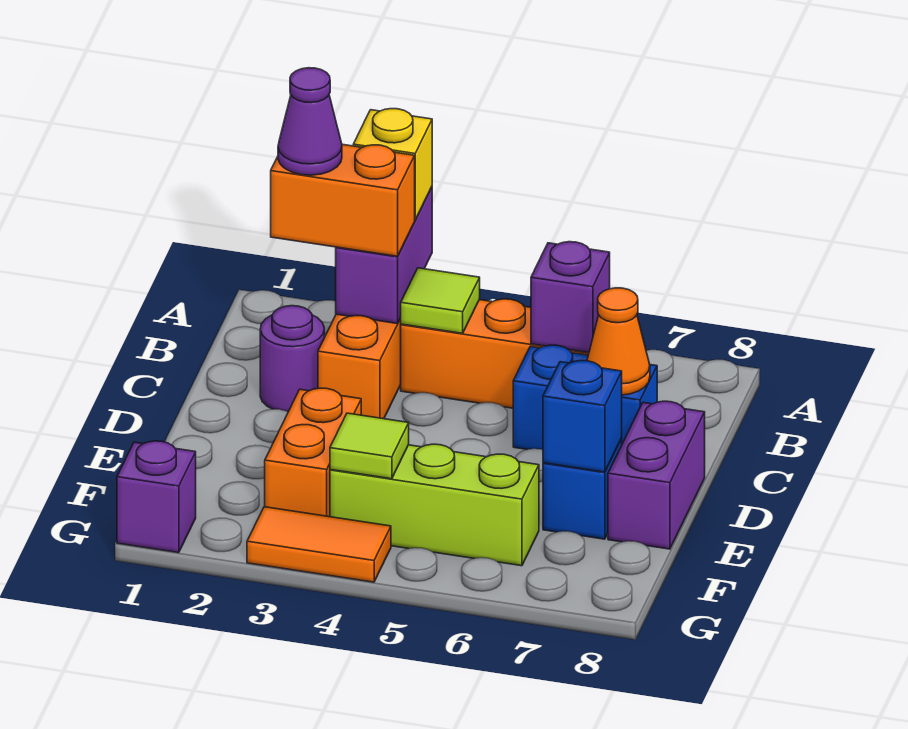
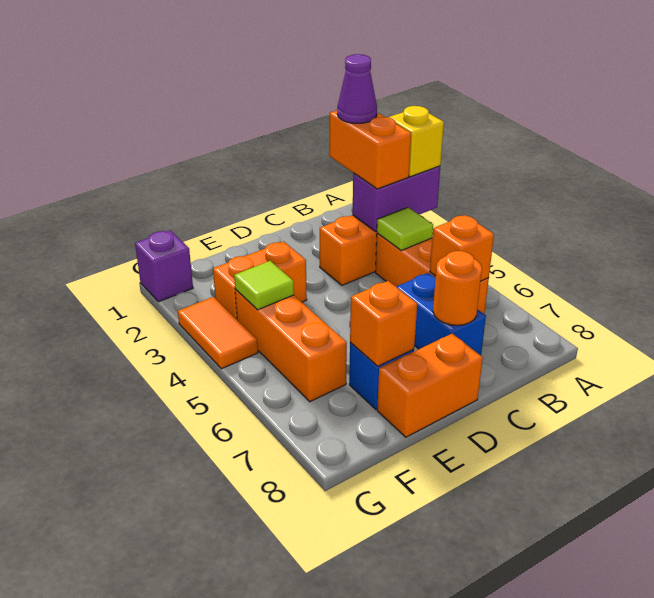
purple brick B6 level 2 -> orange brick B6 level 2
purple round brick C2 level 1 -> none
orange cone C7 level 2 -> orange round brick C7 level 2
purple brick D8:E8 level 1 -> orange brick D8:E8 level 1
blue brick E7 level 2 -> orange brick E7 level 2
lime brick F4:F6 level 1 -> orange brick F4:F6 level 1

